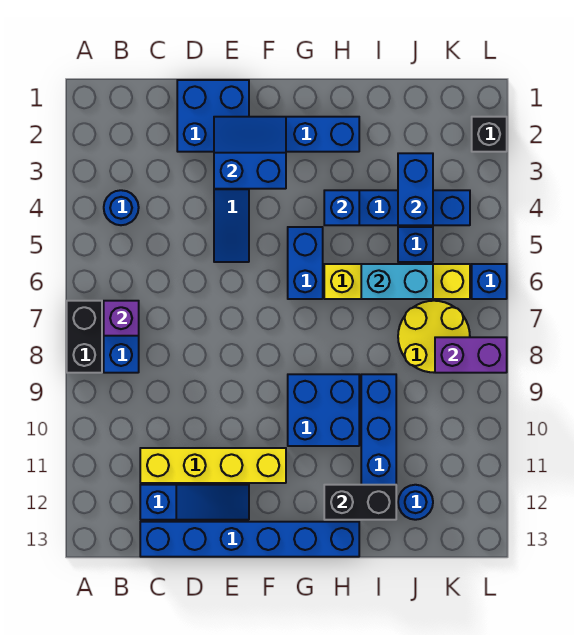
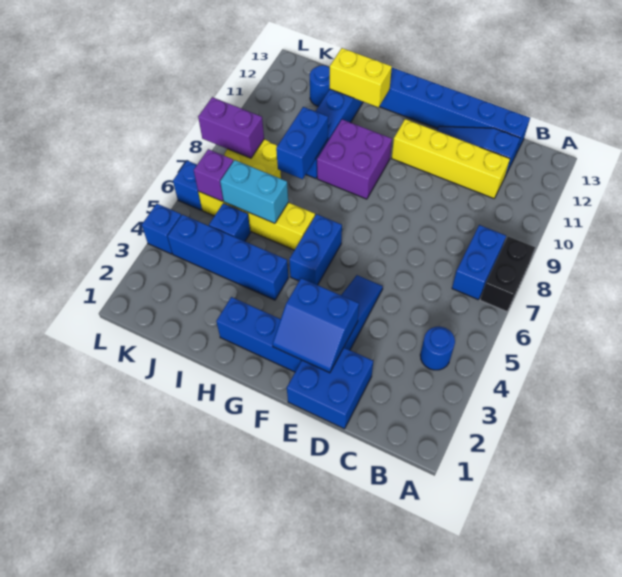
purple brick B7 level 2 -> purple brick K6 level 2
blue brick G9:H10 level 1 -> purple brick G9:H10 level 1
blue brick H4 level 2 -> blue brick L4 level 1
black brick H12:I12 level 2 -> yellow brick H12:I12 level 2
blue brick J3:J4 level 2 -> blue brick I8:I9 level 2
black brick L2 level 1 -> none

